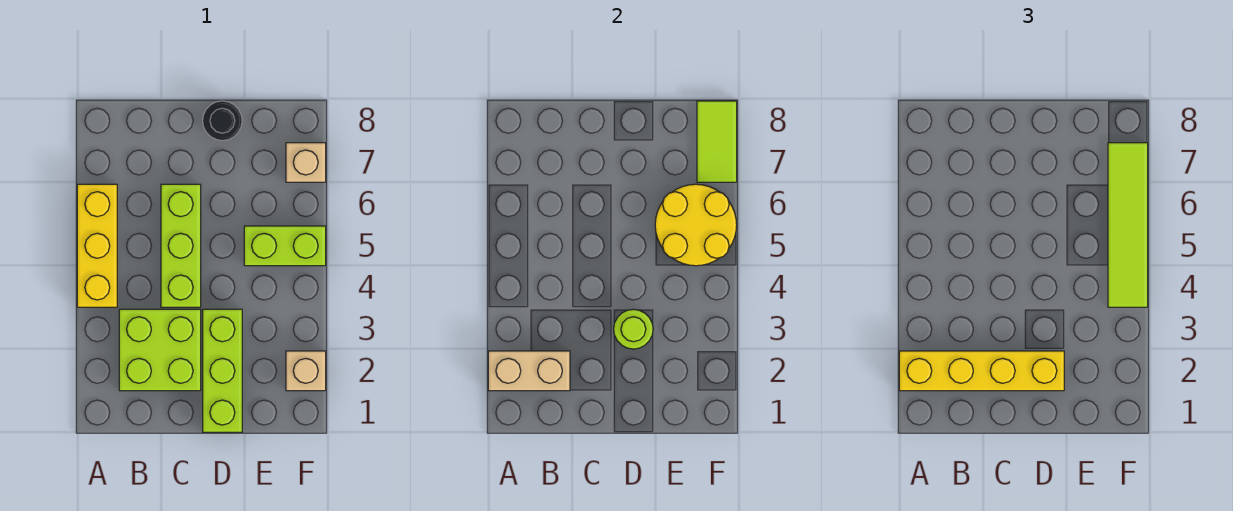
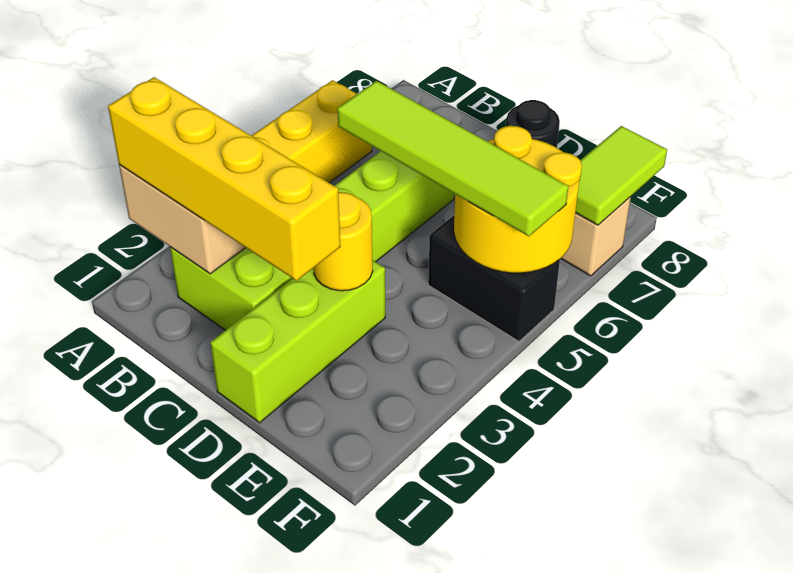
lime round brick D3 level 2 -> yellow round brick D3 level 2
lime brick E5:F5 level 1 -> black brick E5:F5 level 1
tan brick F2 level 1 -> none
lime tile F4:F7 level 3 -> lime tile C5:F5 level 3

